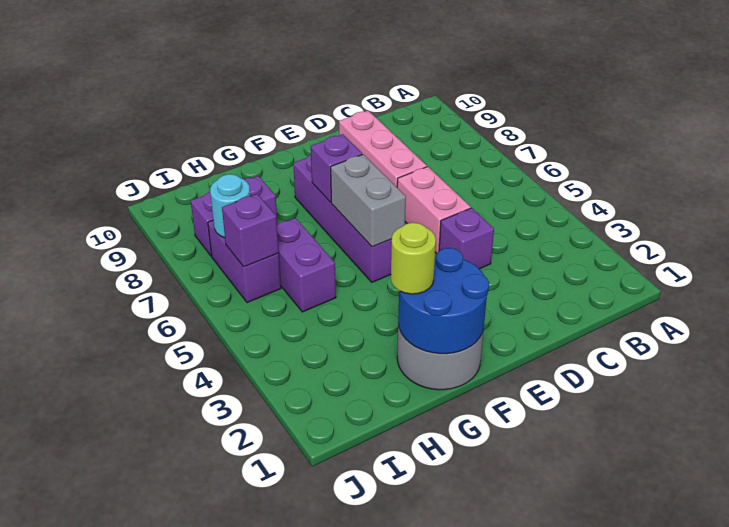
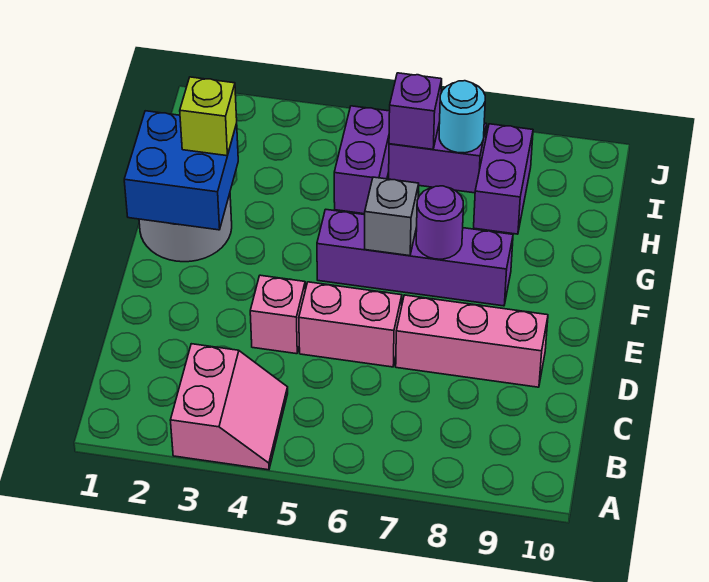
none -> pink slope A3:B4 level 1 top 3
purple brick D4 level 1 -> pink brick D4 level 1
blue round brick F1:G2 level 2 -> blue brick F1:G2 level 2
grey brick F5:F6 level 2 -> grey brick F6 level 2
purple brick F7 level 2 -> purple round brick F7 level 2
lime round brick G2 level 3 -> lime brick G2 level 3
purple brick H5:H6 level 1 -> purple brick H5:I5 level 1

